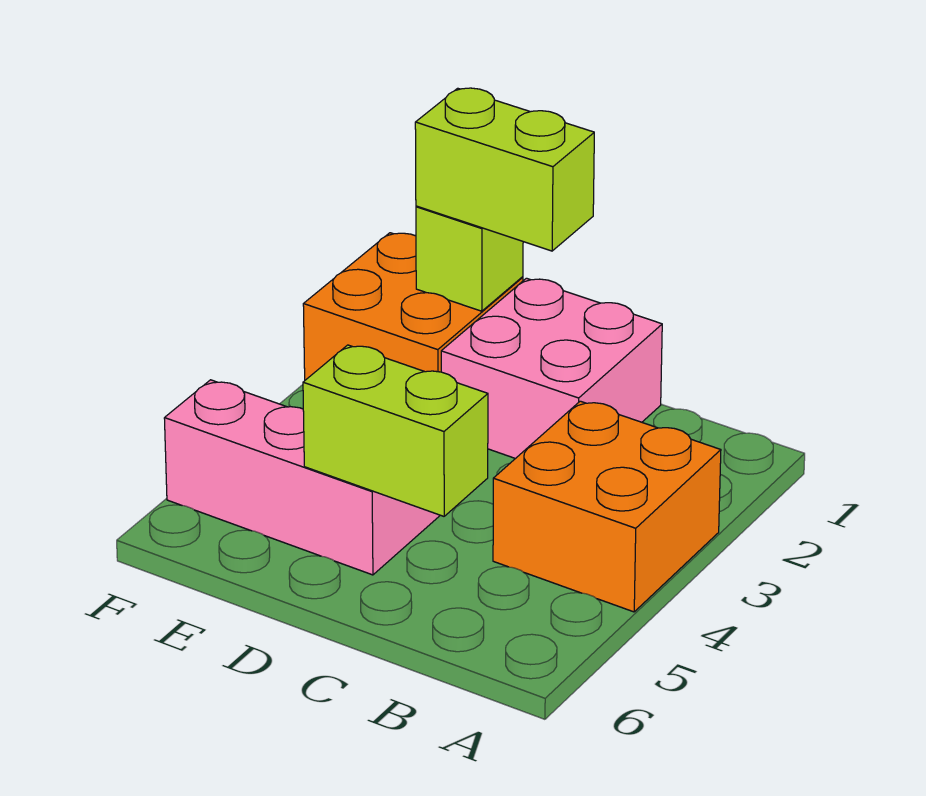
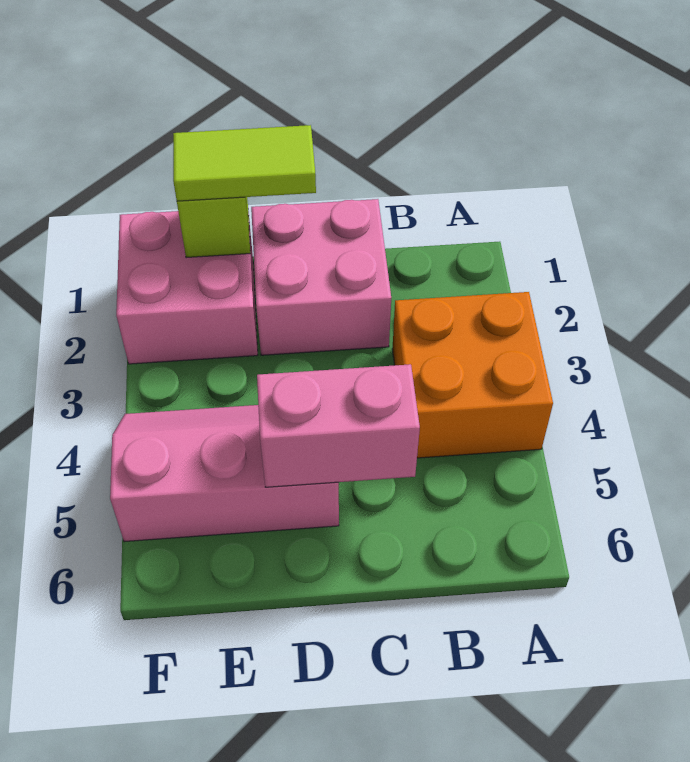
lime brick C5:D5 level 2 -> pink brick C5:D5 level 2
lime brick D1:E1 level 3 -> lime tile D1:E1 level 3
orange brick E1:F2 level 1 -> pink brick E1:F2 level 1

